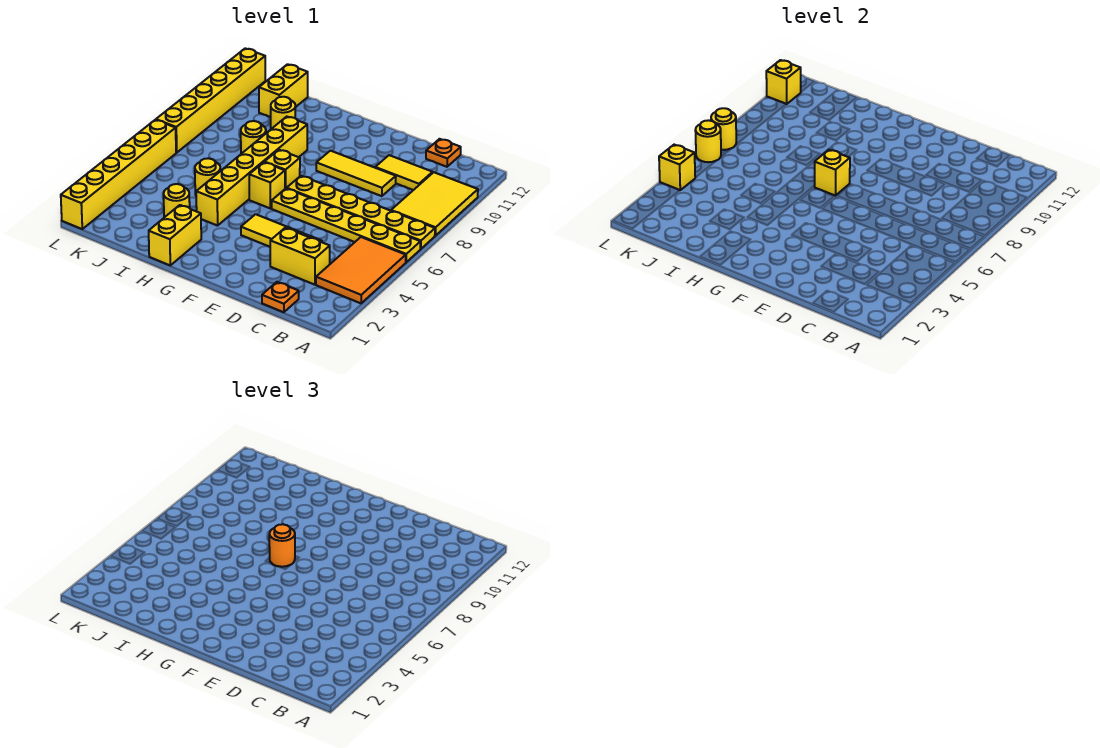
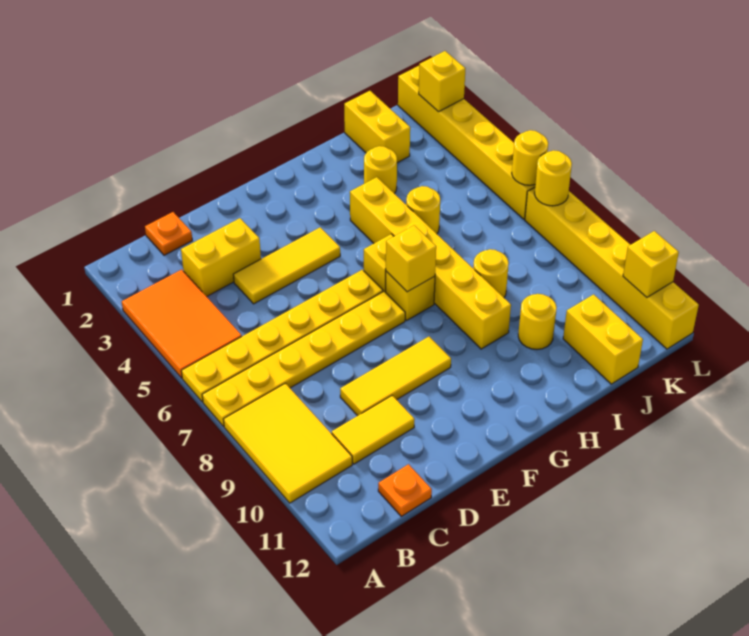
orange round brick G7 level 3 -> none
yellow brick H1:H2 level 1 -> yellow brick J1:J2 level 1
yellow brick L4 level 2 -> yellow brick L2 level 2

